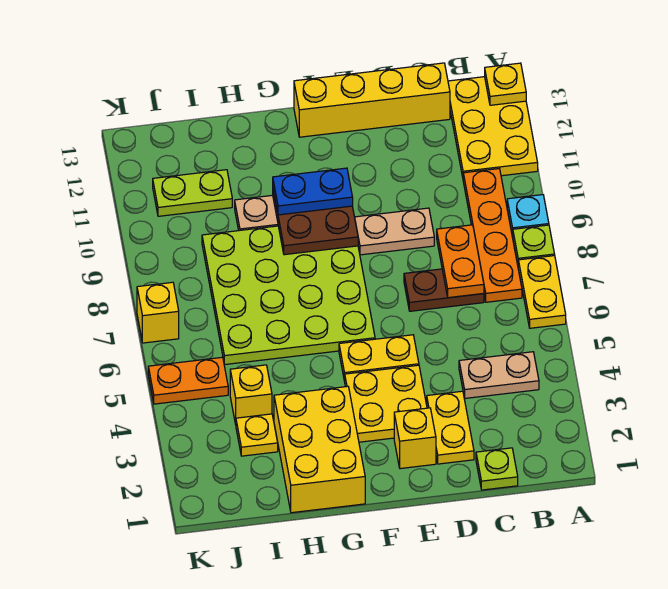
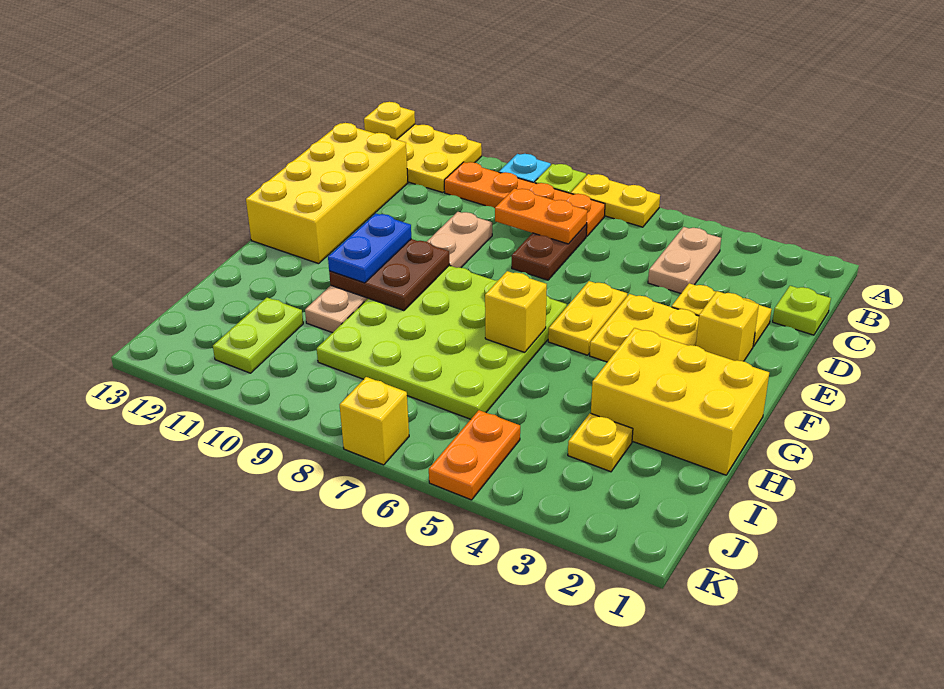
yellow brick C13:F13 level 1 -> yellow brick C12:F13 level 1
yellow brick I4 level 1 -> yellow brick G6 level 2

